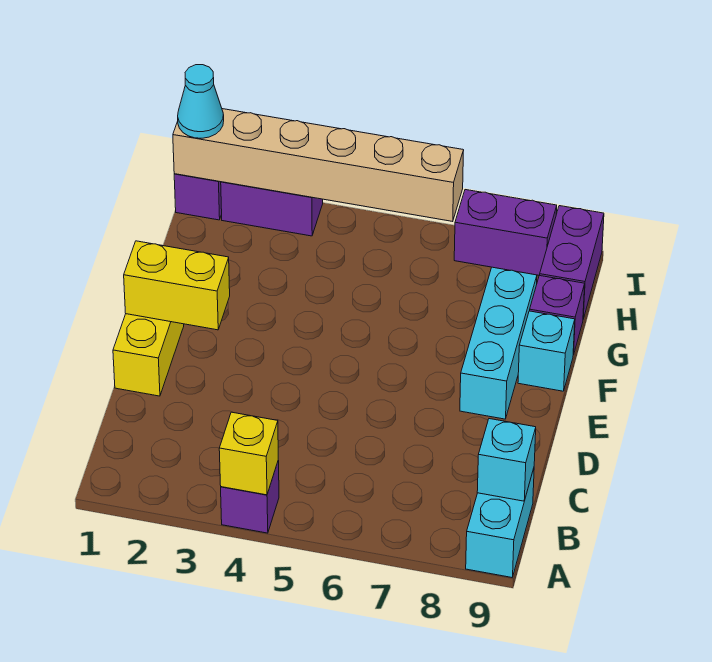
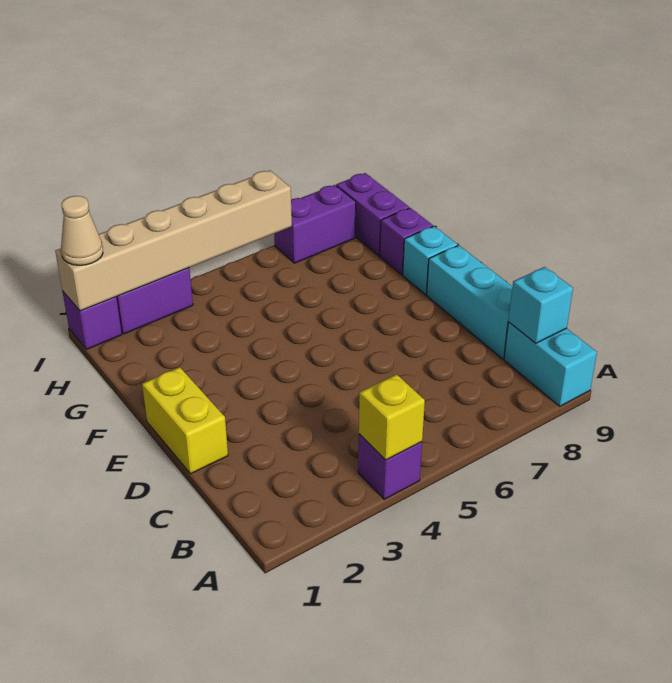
yellow brick E1:E2 level 2 -> none
cyan brick E8:G8 level 1 -> cyan brick C9:E9 level 1
cyan cone I1 level 3 -> tan cone I1 level 3

